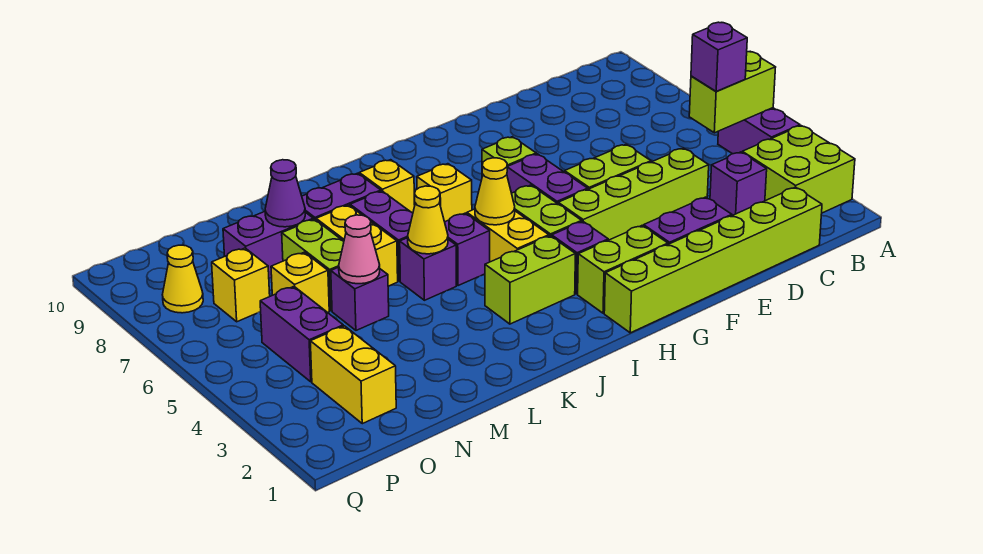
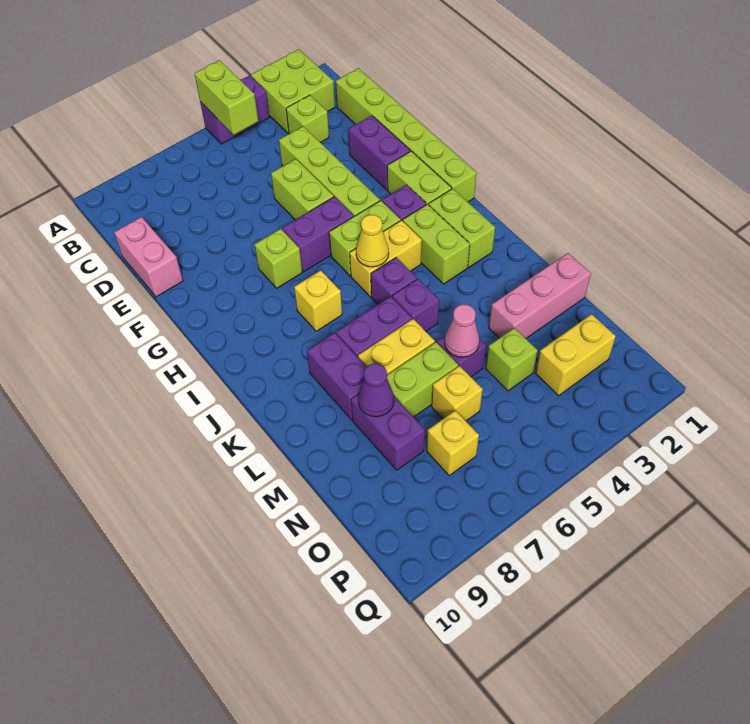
purple brick B5 level 3 -> none
purple brick C3 level 1 -> lime brick C3 level 1
none -> pink brick D10:E10 level 1
none -> lime brick I2:J2 level 1
yellow brick J8 level 1 -> none
yellow cone K5 level 2 -> none
none -> pink brick M1:M3 level 1
none -> lime brick N4 level 1
purple brick O4:O5 level 1 -> none
yellow cone P8 level 1 -> none

